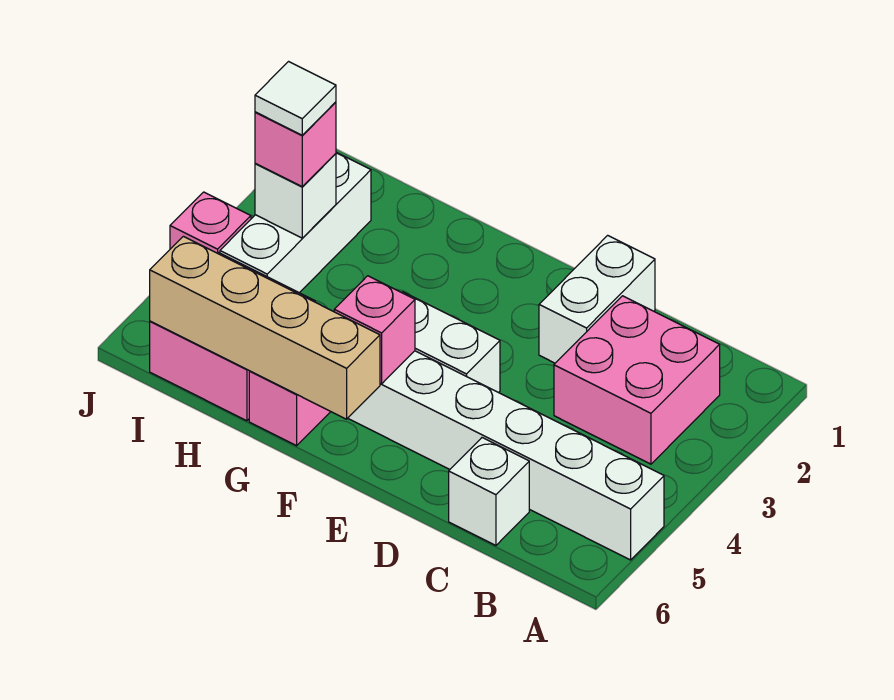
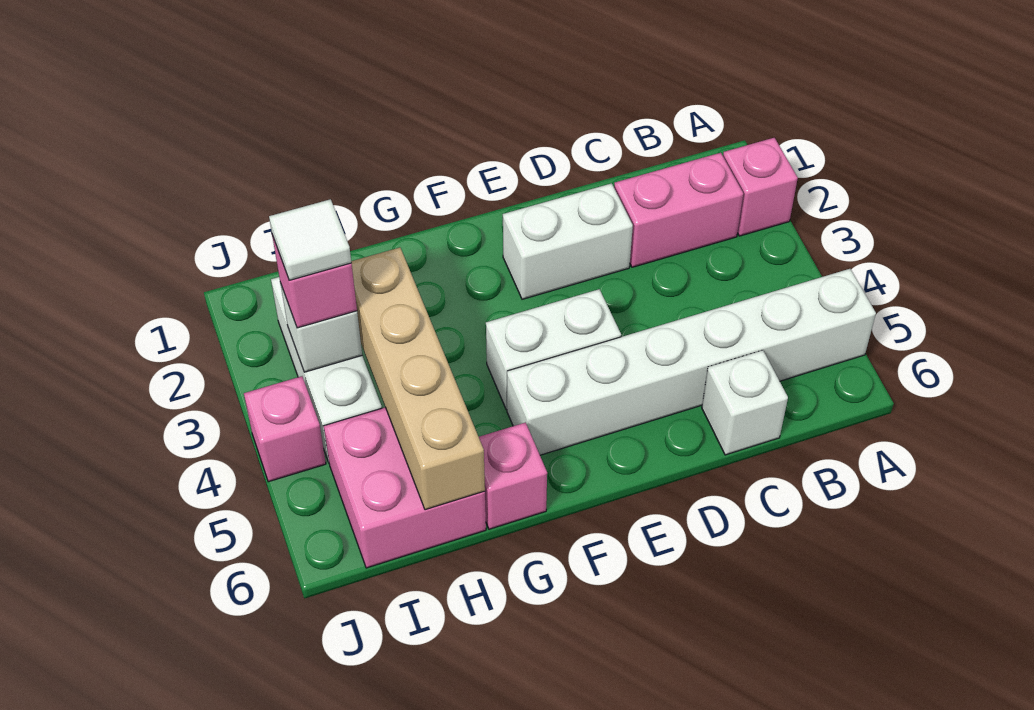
pink brick B2:C3 level 1 -> pink brick B2:C2 level 1
white brick D1:D2 level 1 -> white brick D2:E2 level 1
pink brick F5 level 2 -> pink brick A2 level 1
tan brick F6:I6 level 2 -> tan brick H3:H6 level 2

